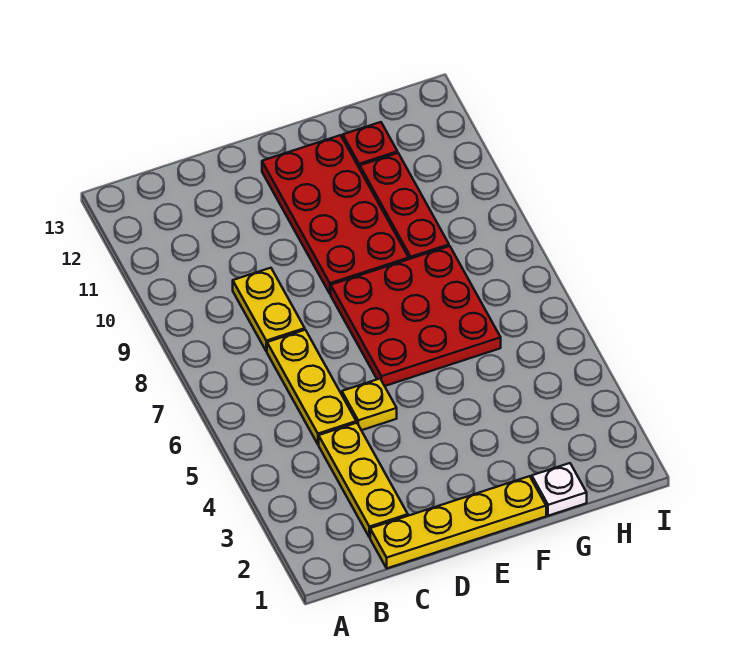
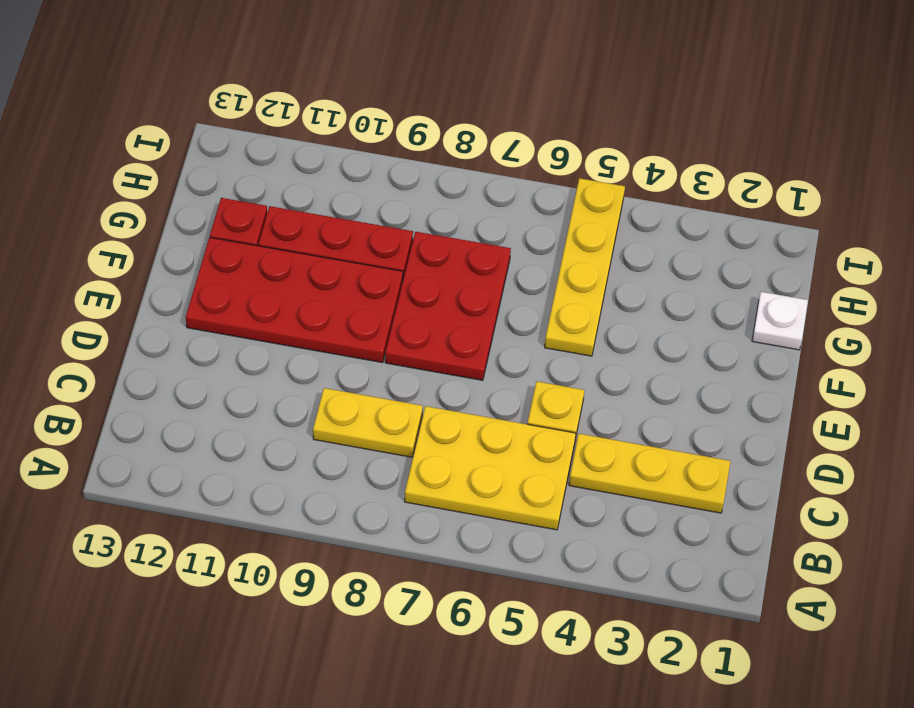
yellow plate C1:F1 level 1 -> yellow plate F5:I5 level 1
yellow plate C5:C7 level 1 -> yellow plate B5:C7 level 1
red plate E6:G8 level 1 -> red plate E7:G8 level 1

